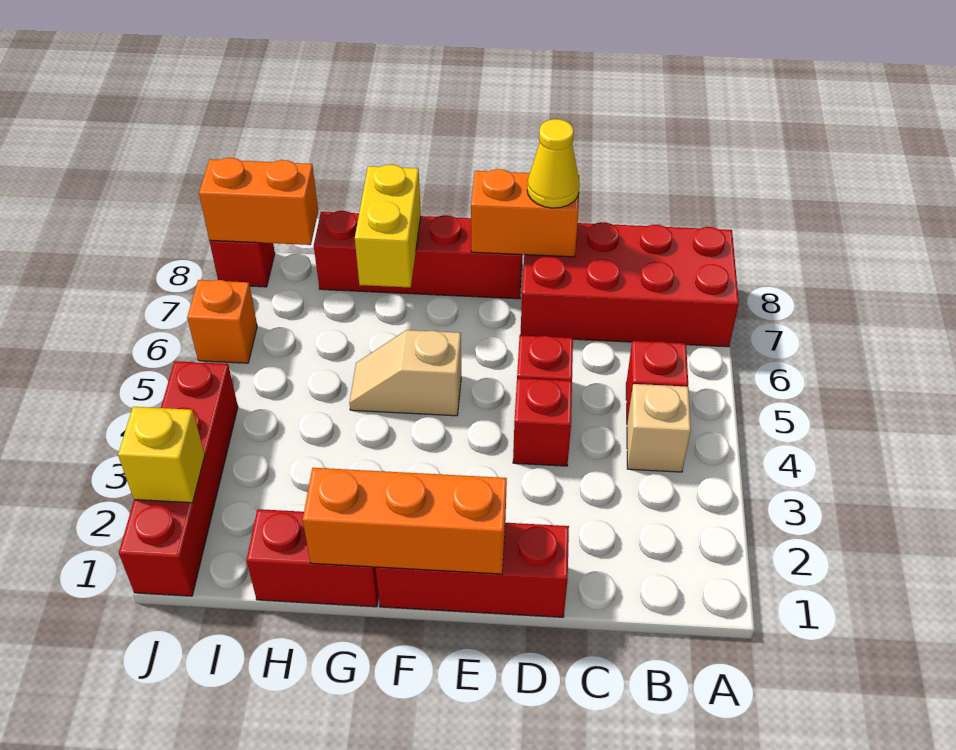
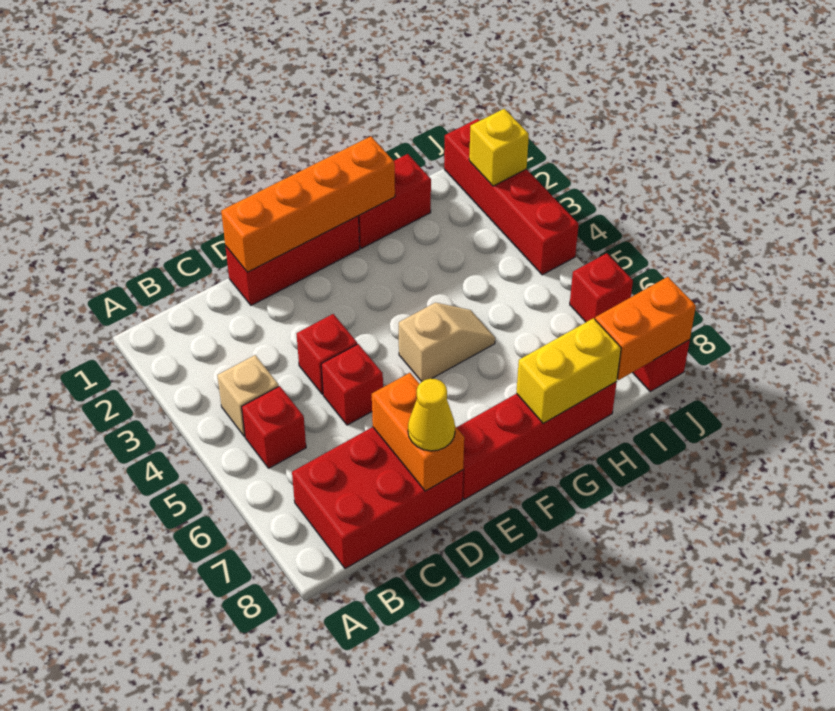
red brick A7:D8 level 1 -> red brick B7:D8 level 1
orange brick D8:E8 level 2 -> orange brick D7:D8 level 2
orange brick E1:G1 level 2 -> orange brick D1:G1 level 2
yellow brick G7:G8 level 2 -> yellow brick G8:H8 level 2
orange brick J6 level 1 -> red brick J6 level 1

